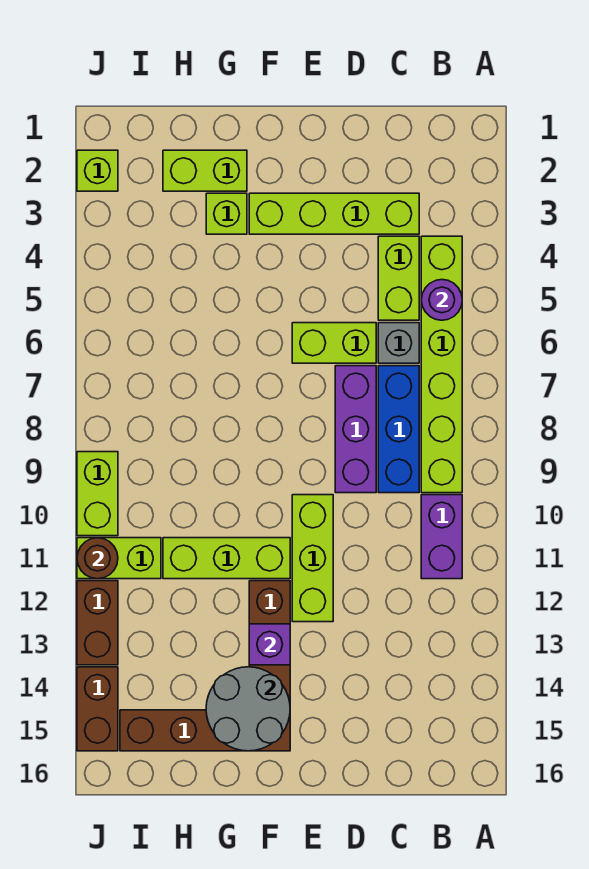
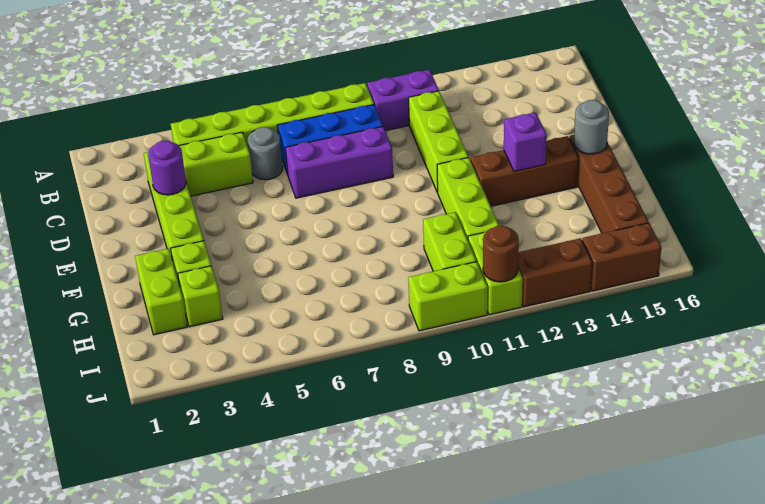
purple round brick B5 level 2 -> purple round brick D3 level 2
grey brick C6 level 1 -> grey round brick C6 level 1
lime brick D6:E6 level 1 -> lime brick H10:I10 level 1
lime brick E10:E12 level 1 -> lime brick C11:E11 level 1
grey round brick F14:G15 level 2 -> grey round brick F15 level 2
lime brick J2 level 1 -> lime brick H3 level 1

